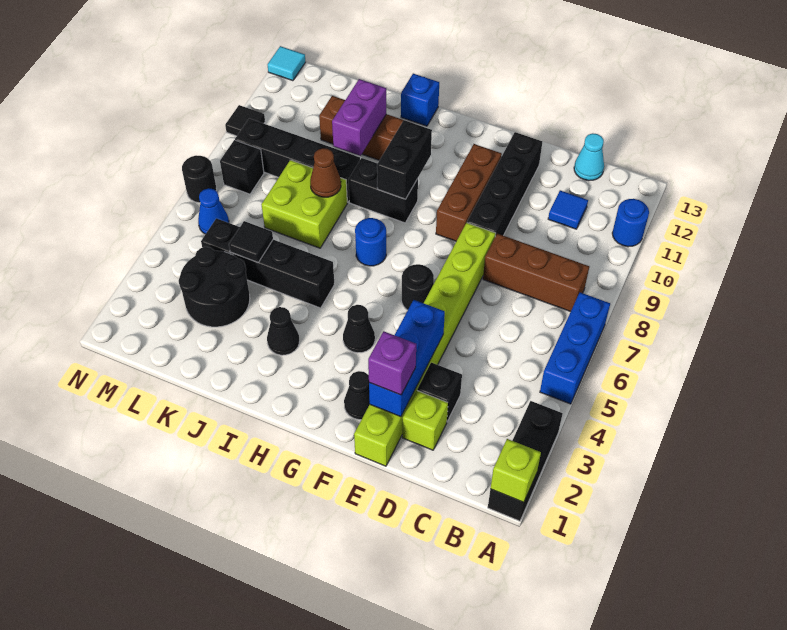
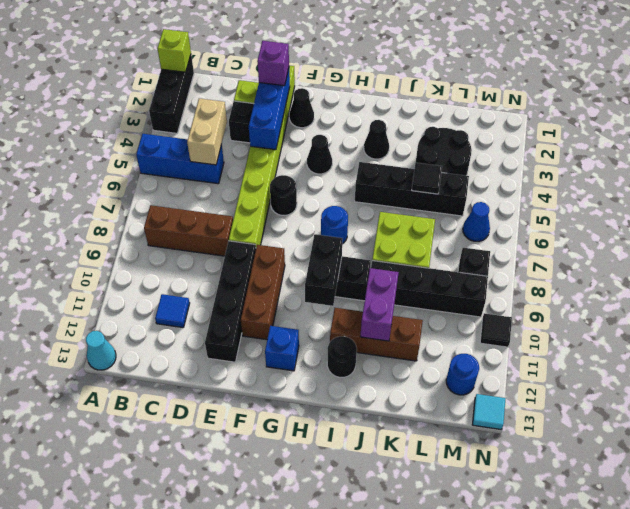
blue brick A5:A7 level 1 -> blue brick A5:C5 level 1
blue round brick A11 level 1 -> blue round brick M12 level 1
none -> tan brick C4:C5 level 2
cyan cone C13 level 1 -> cyan cone A13 level 1
blue brick I13 level 1 -> blue brick G12 level 1
brown cone J8 level 2 -> none
black round brick N7 level 1 -> black round brick I12 level 1

